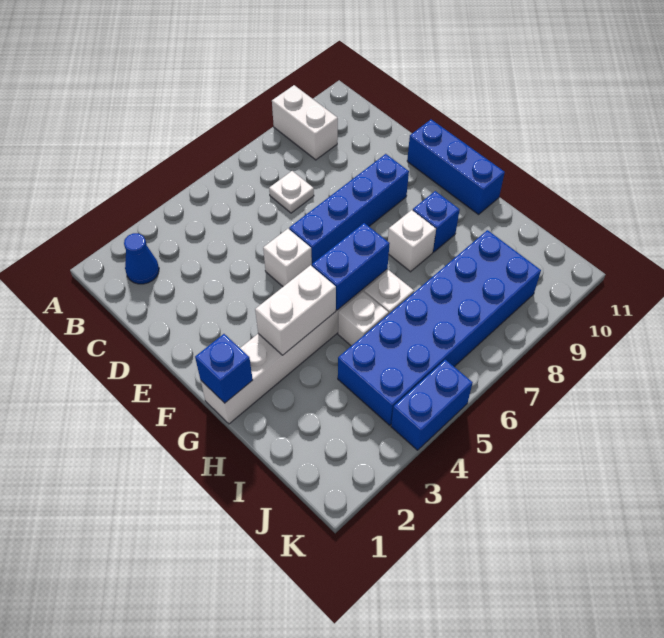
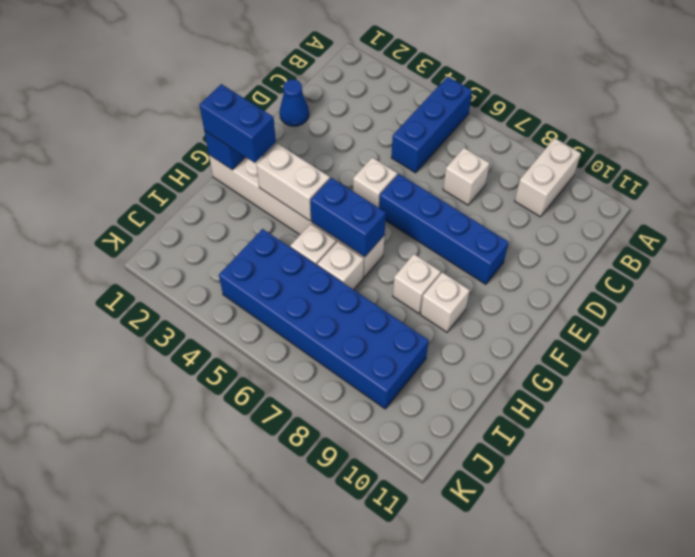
blue cone B2 level 1 -> blue cone D1 level 1
white plate C7 level 1 -> white brick C7 level 1
blue brick E11:G11 level 1 -> blue brick A5:C5 level 1
blue brick G9 level 1 -> white brick G9 level 1
blue brick K4:K5 level 1 -> blue brick G1:G2 level 3

